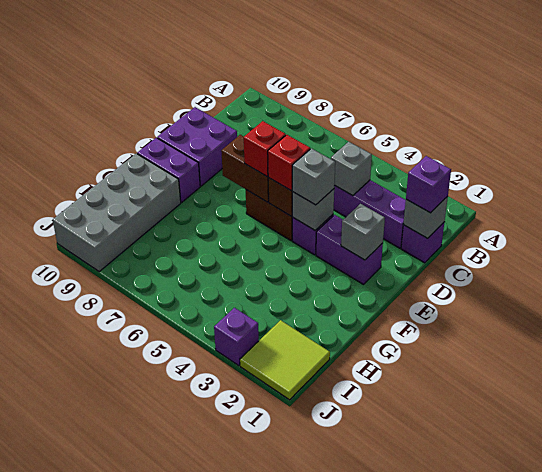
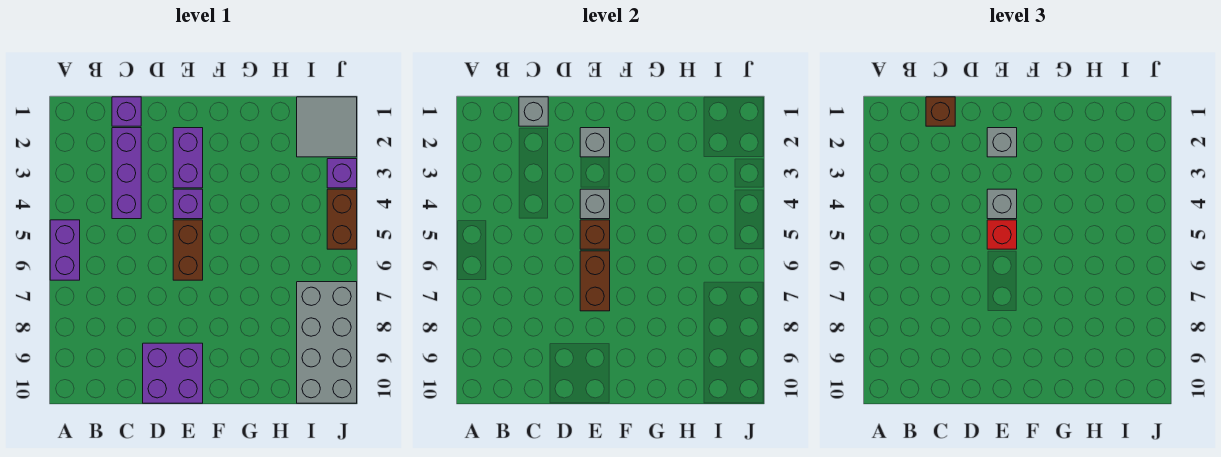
purple brick C1 level 3 -> brown brick C1 level 3
grey brick C4 level 2 -> grey brick E2 level 3
red brick E6 level 3 -> none
purple brick F9:F10 level 1 -> purple brick A5:A6 level 1
grey brick G9:J10 level 1 -> grey brick I7:J10 level 1
lime tile I1:J2 level 1 -> grey tile I1:J2 level 1
none -> brown brick J4:J5 level 1

